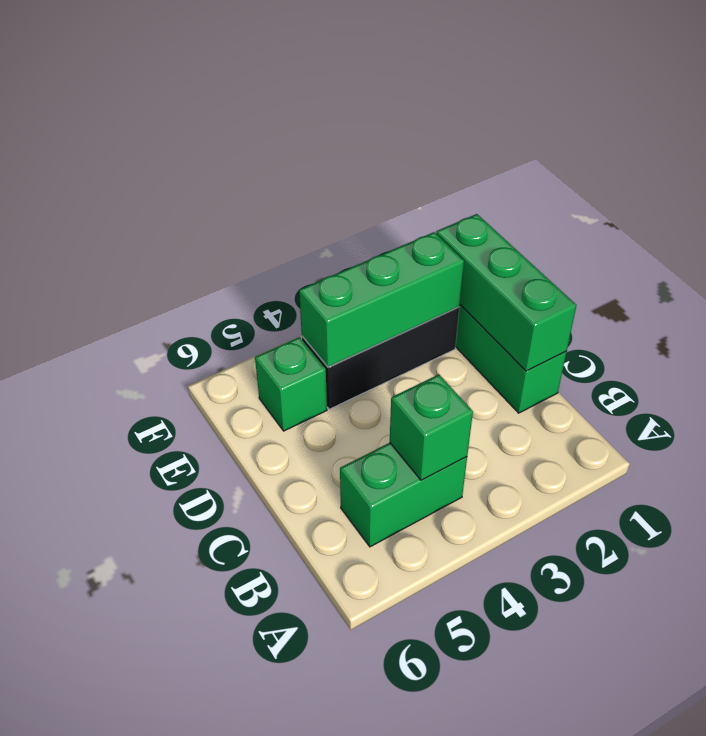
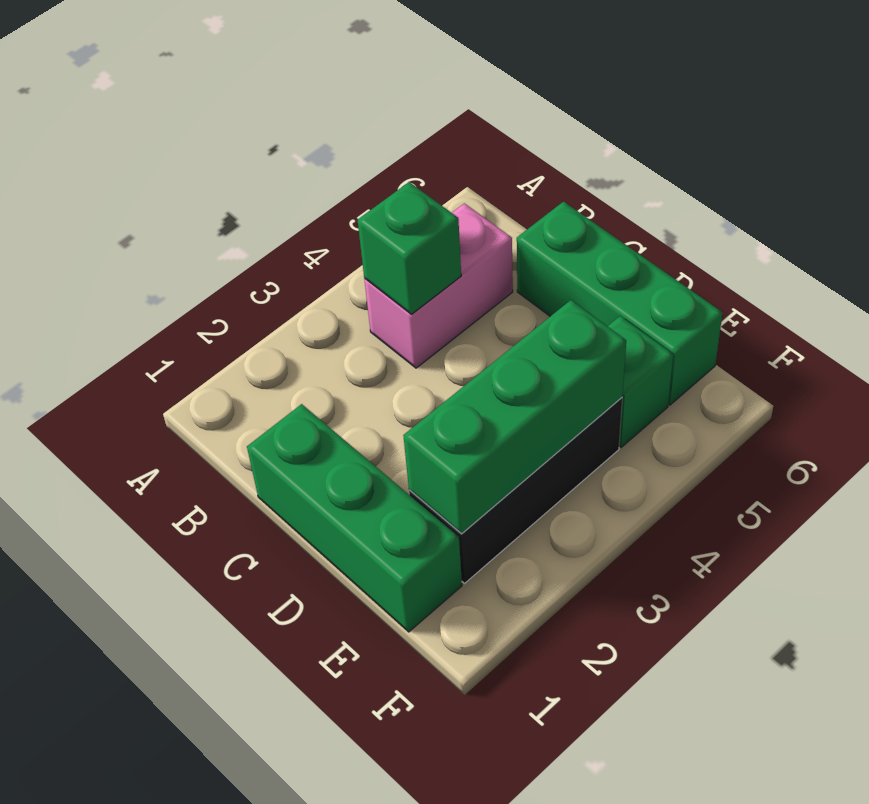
green brick B4:B5 level 1 -> pink brick B4:B5 level 1
green brick C1:E1 level 2 -> green brick C6:E6 level 1

